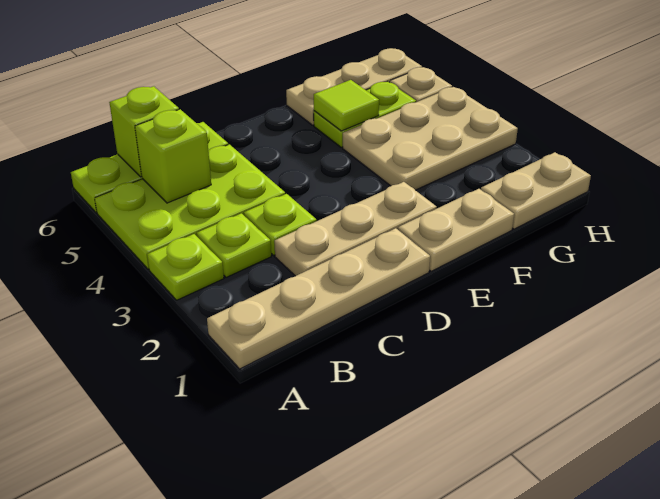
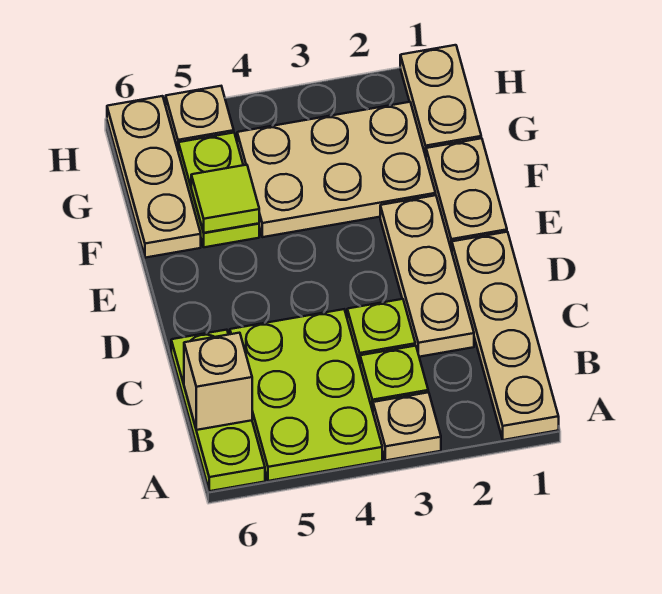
lime plate A3 level 1 -> tan plate A3 level 1
lime brick B5 level 2 -> none
lime brick B6 level 2 -> tan brick B6 level 2
tan plate F3:H4 level 1 -> tan plate F2:G4 level 1

